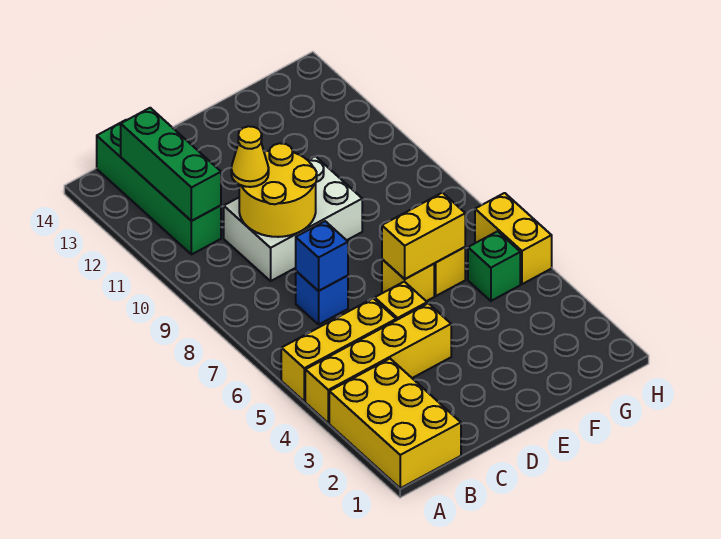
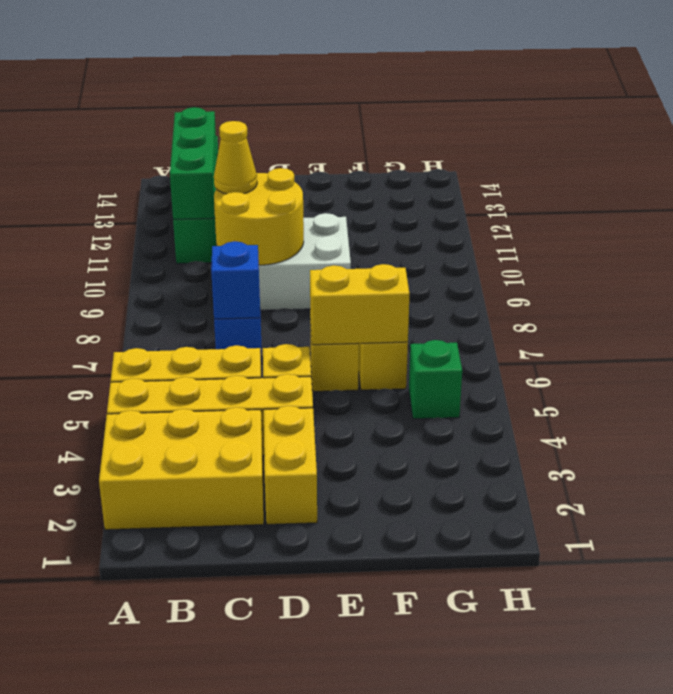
yellow brick A1:B3 level 1 -> yellow brick A2:C3 level 1
yellow brick H5:H6 level 1 -> yellow brick D2:D3 level 1

